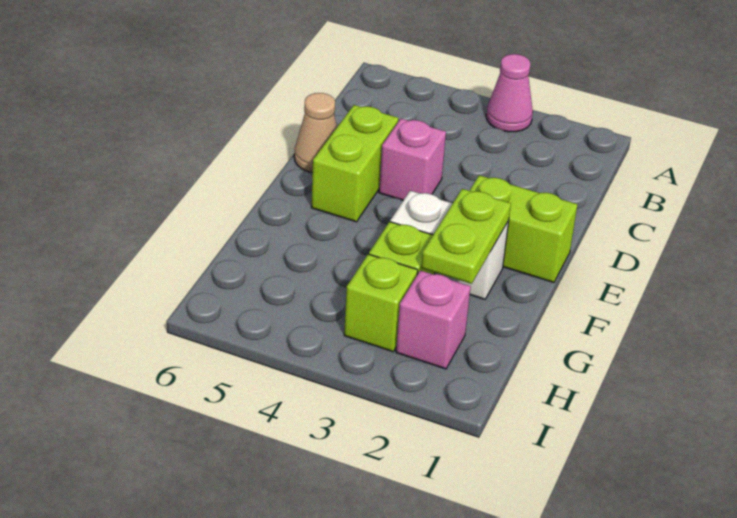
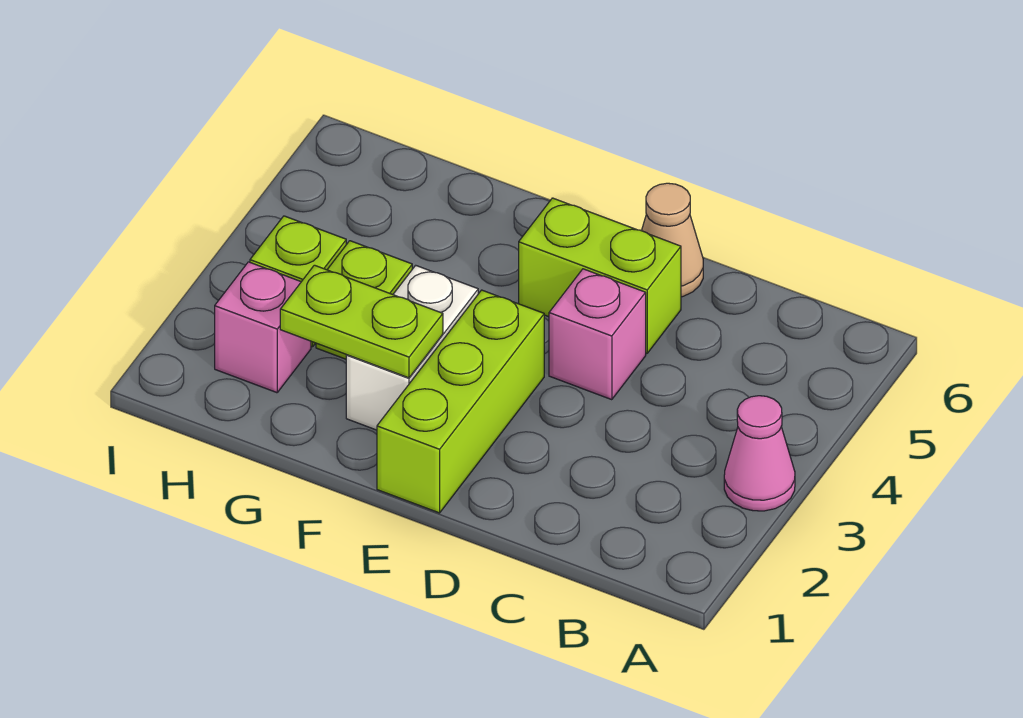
lime brick E1:E2 level 1 -> lime brick E1:E3 level 1

